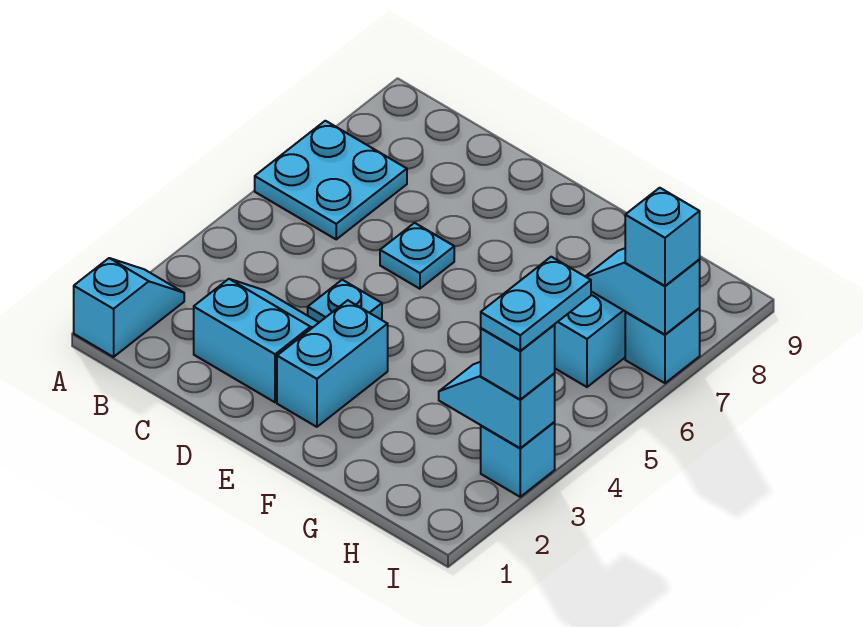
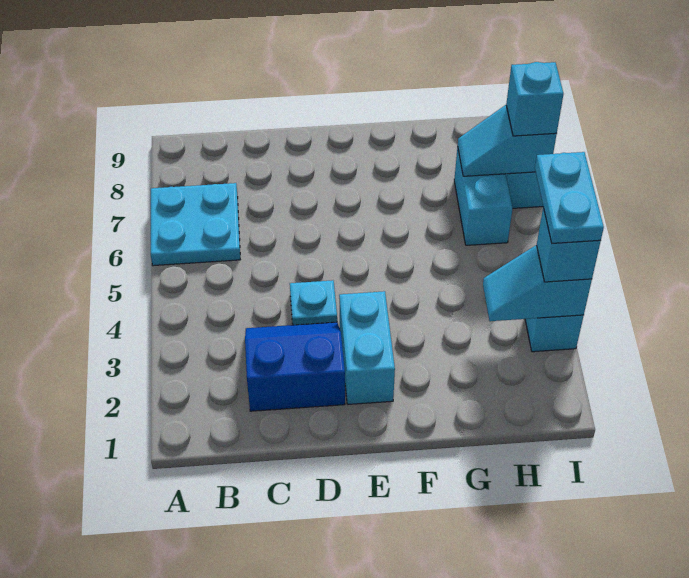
cyan slope A1:A2 level 1 top 1 -> none
cyan slope C2:D3 level 1 top 2 -> blue slope C2:D3 level 1 top 2
cyan plate D6 level 1 -> none

